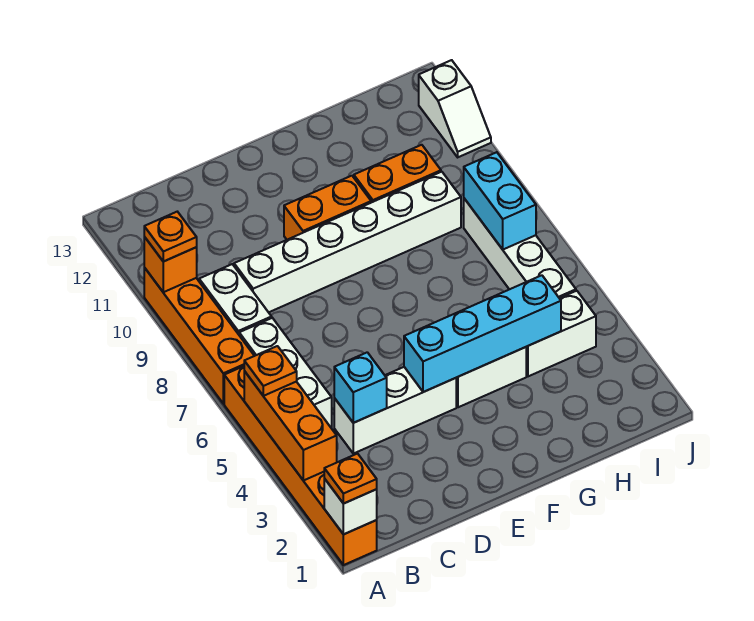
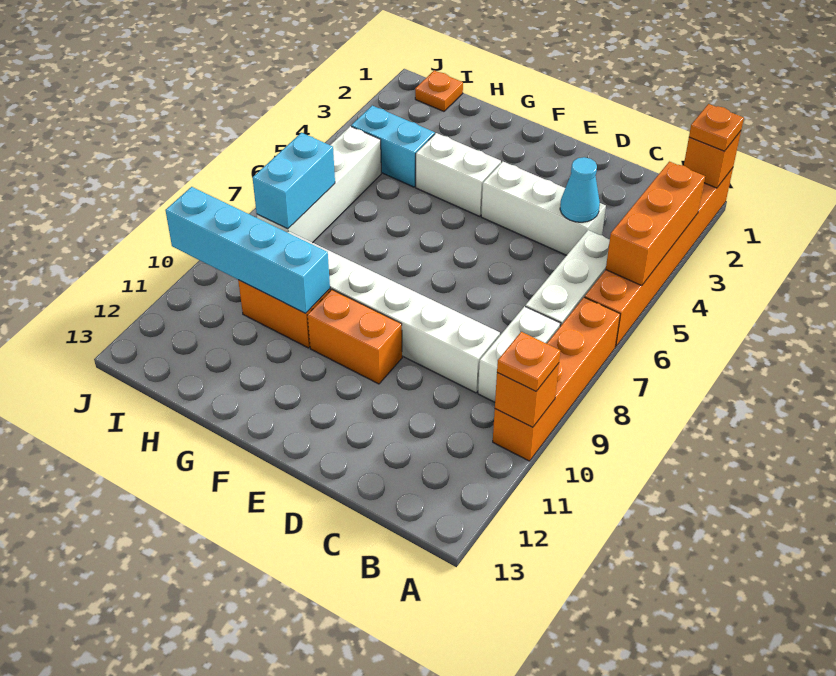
white brick A1 level 2 -> orange brick A1 level 2
orange plate A5 level 3 -> orange plate I1 level 1
cyan brick C4 level 2 -> cyan cone C4 level 2
cyan brick E4:H4 level 2 -> cyan brick G10:J10 level 2
white brick H4:I4 level 1 -> cyan brick H4:I4 level 1
white slope J11:J12 level 1 top 12 -> none

